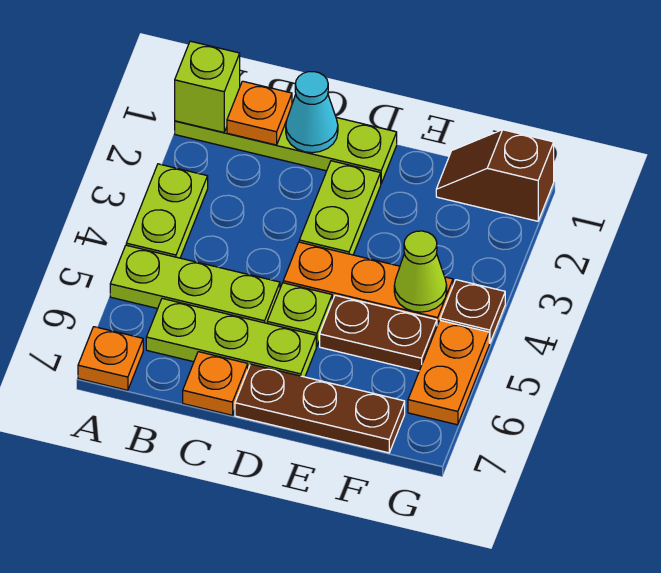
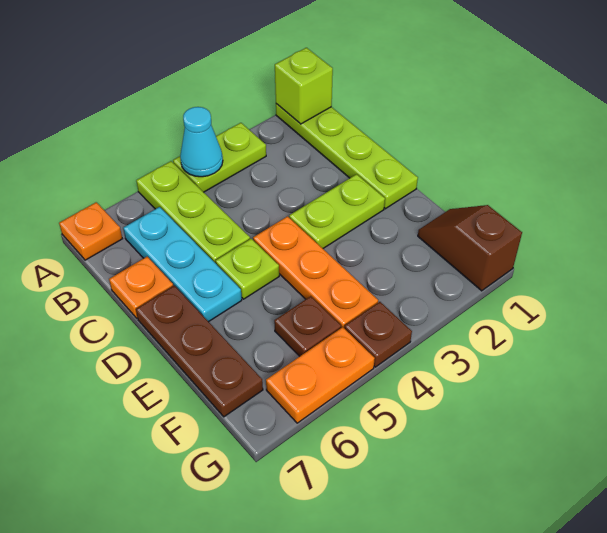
orange plate B1 level 2 -> none
lime plate B6:D6 level 1 -> cyan plate B6:D6 level 1
cyan cone C1 level 2 -> cyan cone A4 level 2
brown plate E5:F5 level 1 -> brown plate F5 level 1
lime cone F4 level 2 -> none

